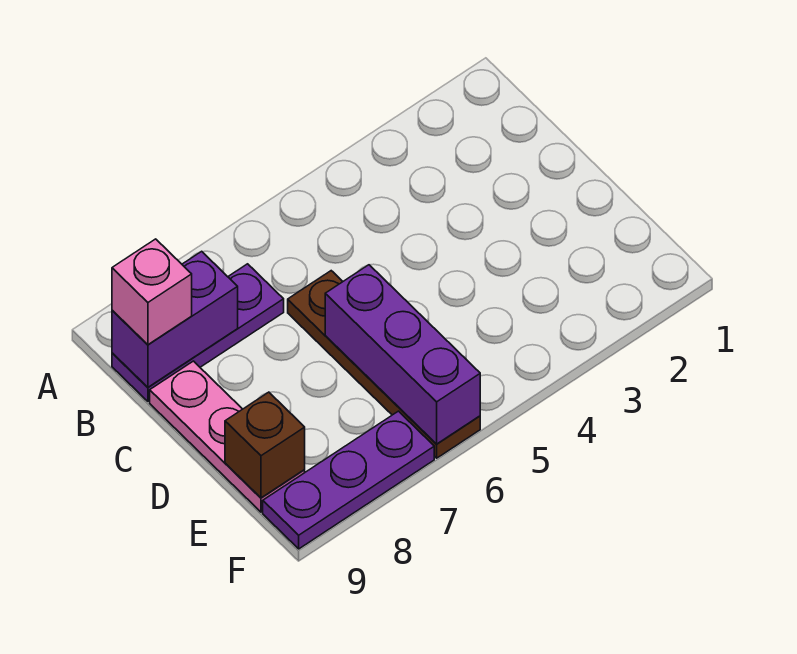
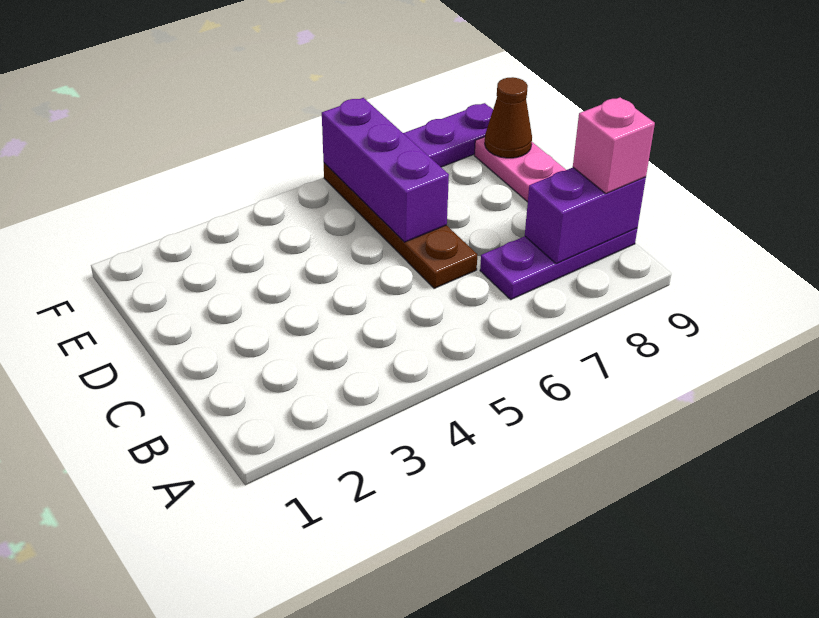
brown brick E9 level 2 -> brown cone E9 level 2

